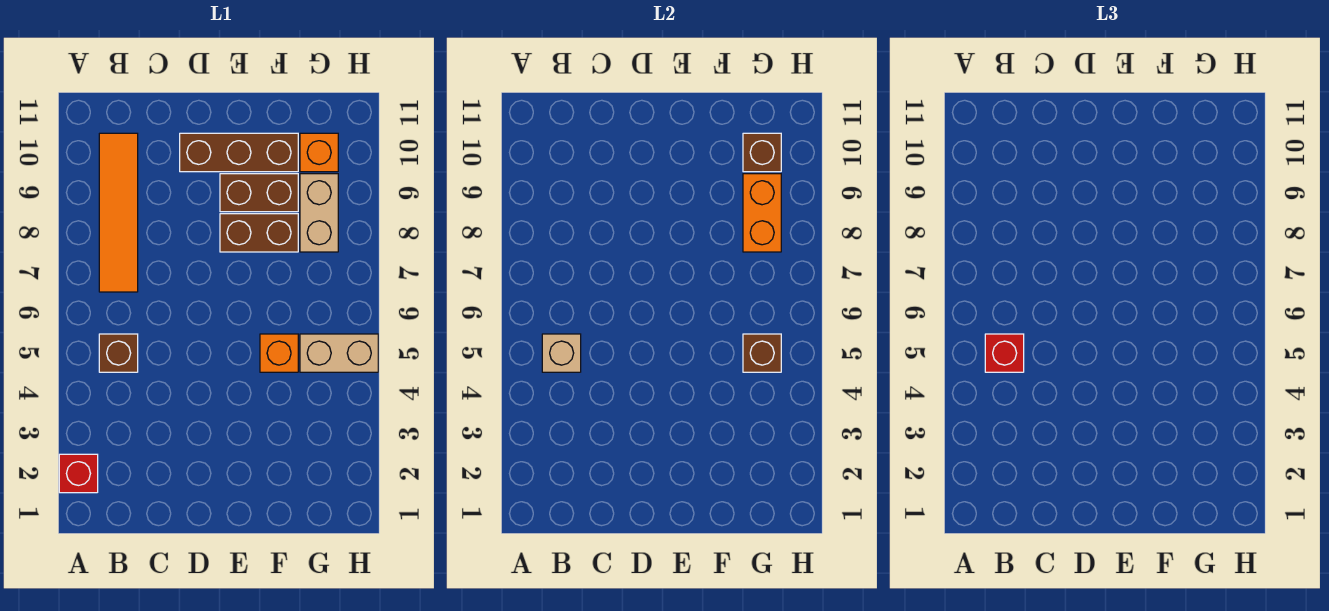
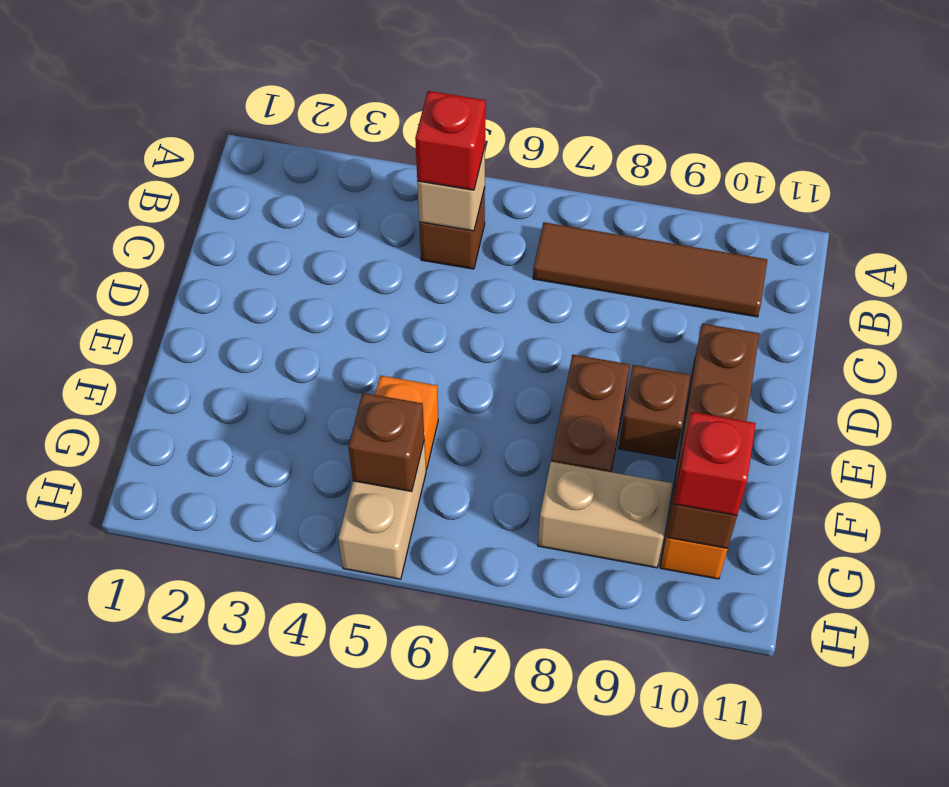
red brick A2 level 1 -> red brick G10 level 3
orange tile B7:B10 level 1 -> brown tile B7:B10 level 1
brown brick E9:F9 level 1 -> brown brick E9 level 1
orange brick G8:G9 level 2 -> none

